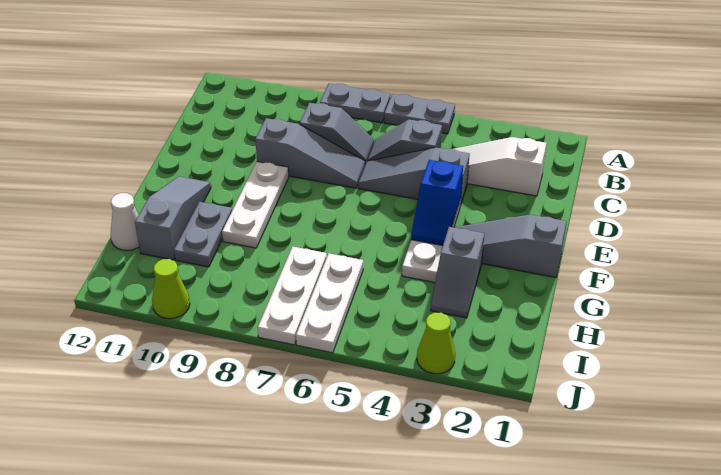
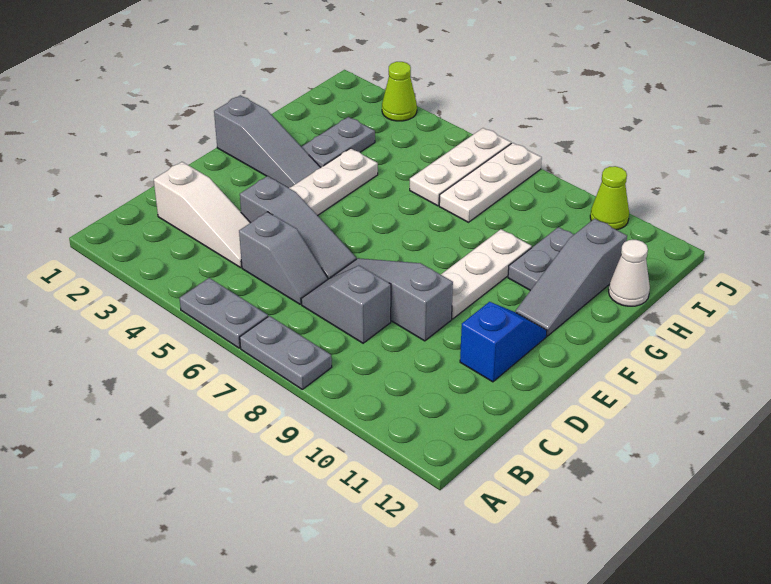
blue slope E4:F4 level 2 top E -> blue slope D11:E11 level 1 top D
grey slope G3:H3 level 1 top G -> grey plate G3:H3 level 1

